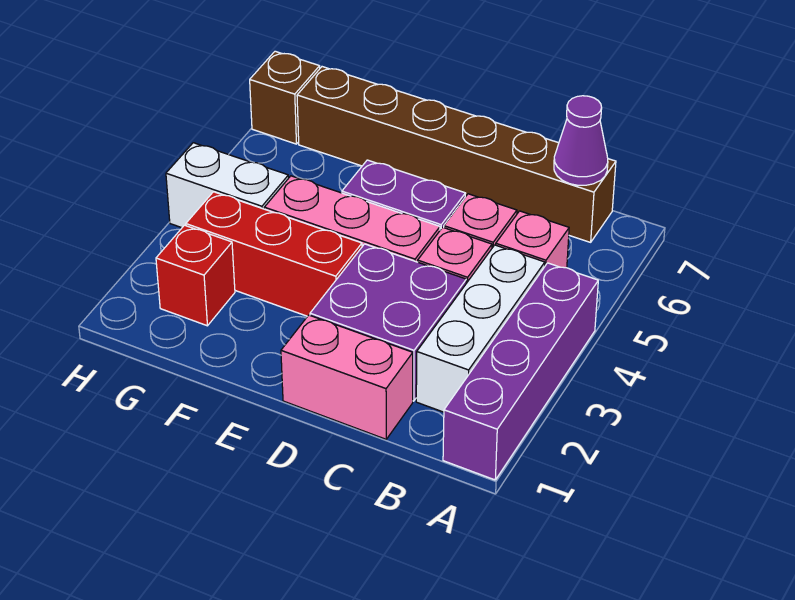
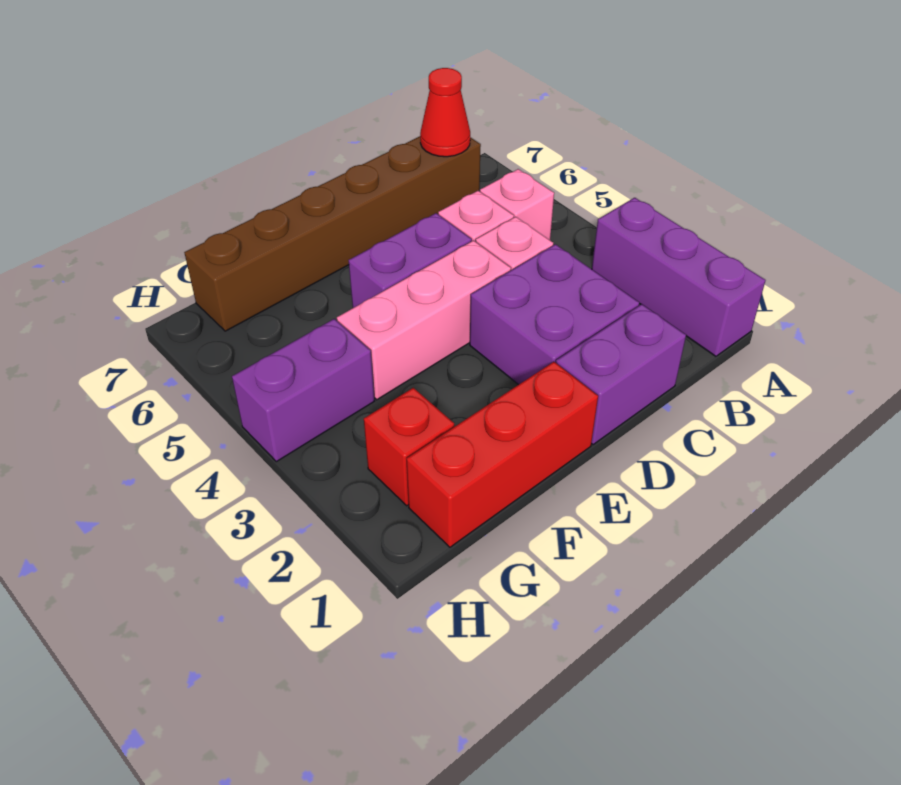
purple brick A1:A4 level 1 -> purple brick A1:A3 level 1
white brick B2:B4 level 1 -> none
purple cone B7 level 2 -> red cone B7 level 2
pink brick C1:D1 level 1 -> purple brick C1:D1 level 1
red brick E3:G3 level 1 -> red brick E1:G1 level 1
white brick G4:H4 level 1 -> purple brick G4:H4 level 1
brown brick H7 level 1 -> none

